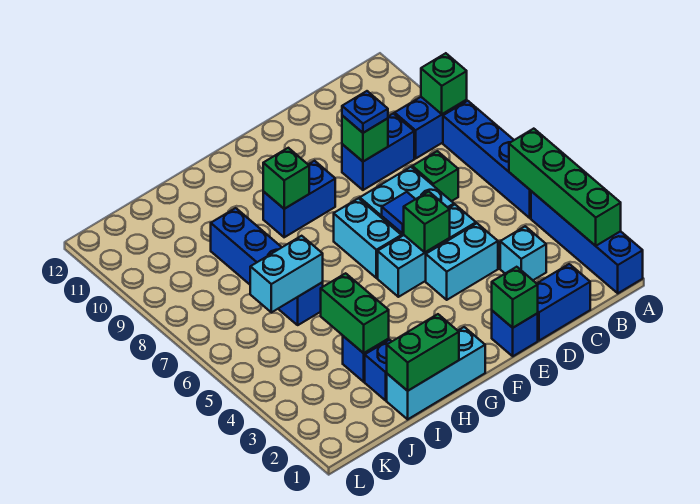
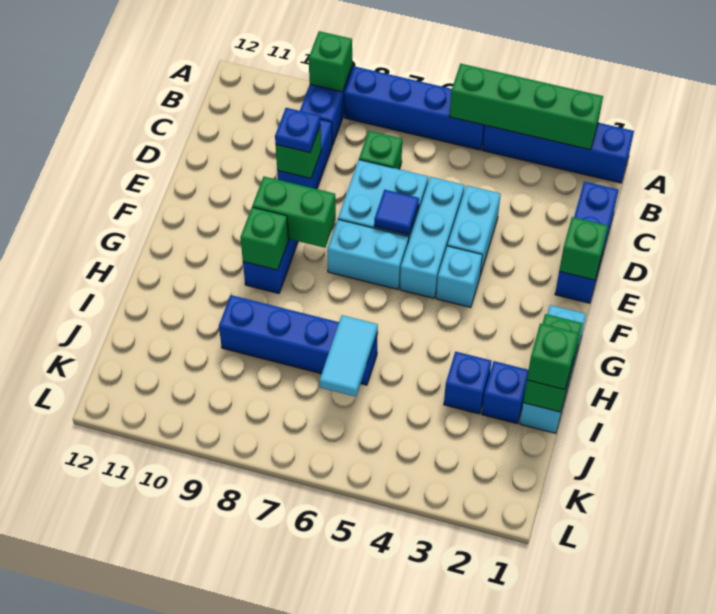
cyan brick C3 level 1 -> cyan brick F4 level 1
green brick E5 level 2 -> green brick I1 level 3
green brick I3:I4 level 2 -> green brick F8:F9 level 2
cyan brick I6:J6 level 2 -> cyan tile I6:J6 level 2

